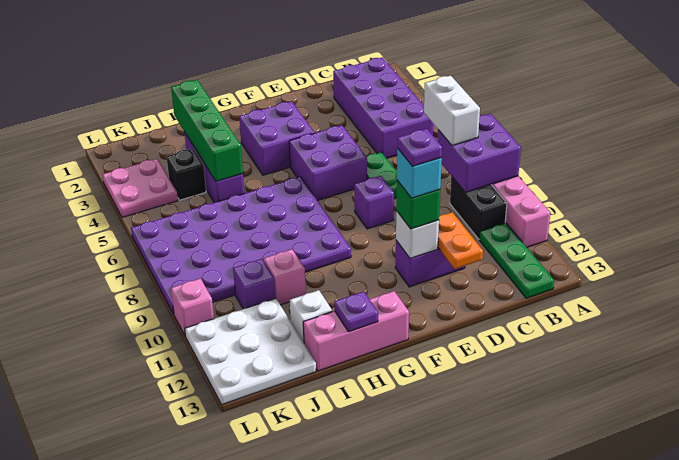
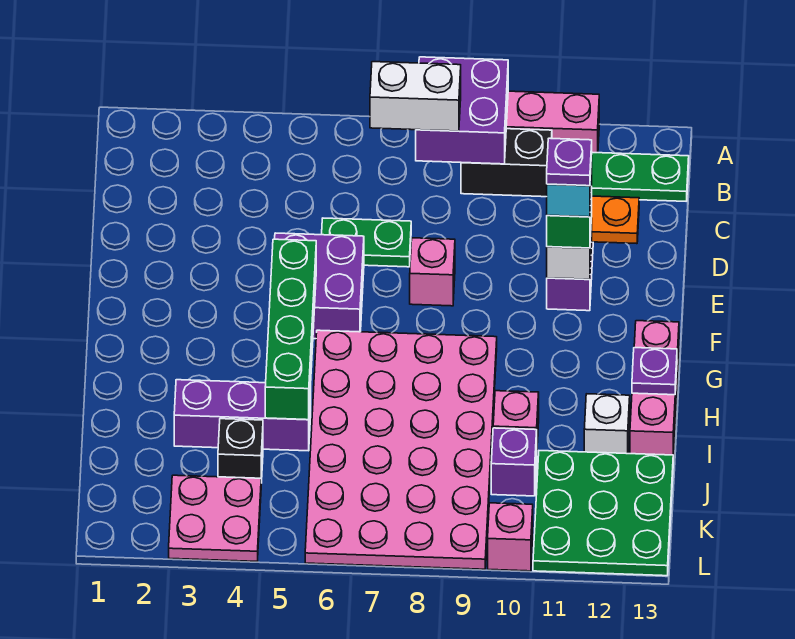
purple brick B2:C5 level 1 -> none
purple brick E8 level 1 -> pink brick E8 level 1
purple brick F3:G4 level 1 -> none
purple plate G6:L9 level 1 -> pink plate G6:L9 level 1
green brick I2:I5 level 2 -> green brick F5:I5 level 2
white plate J11:L13 level 1 -> green plate J11:L13 level 1

